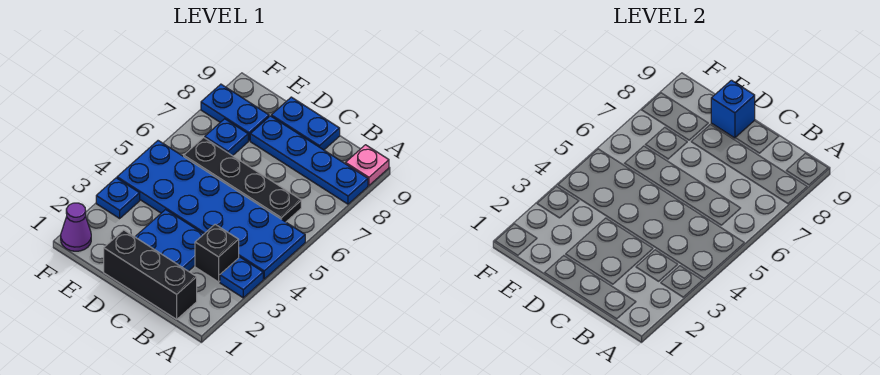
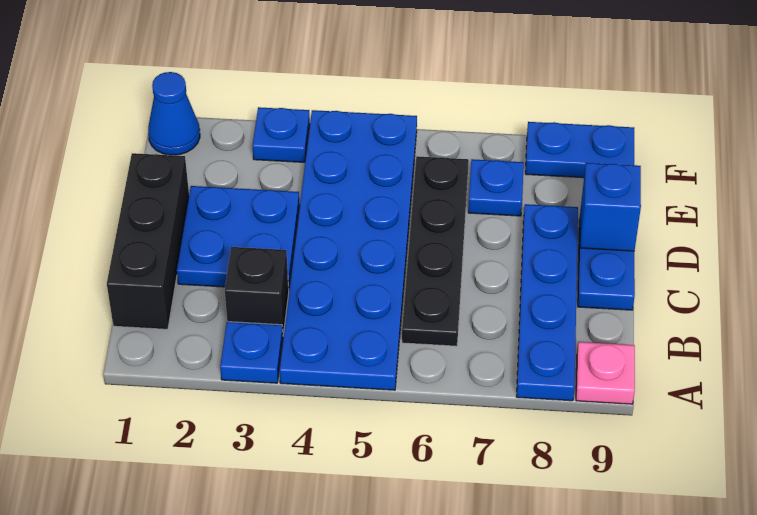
blue plate E8:F8 level 1 -> blue plate F8:F9 level 1
purple cone F1 level 1 -> blue cone F1 level 1

